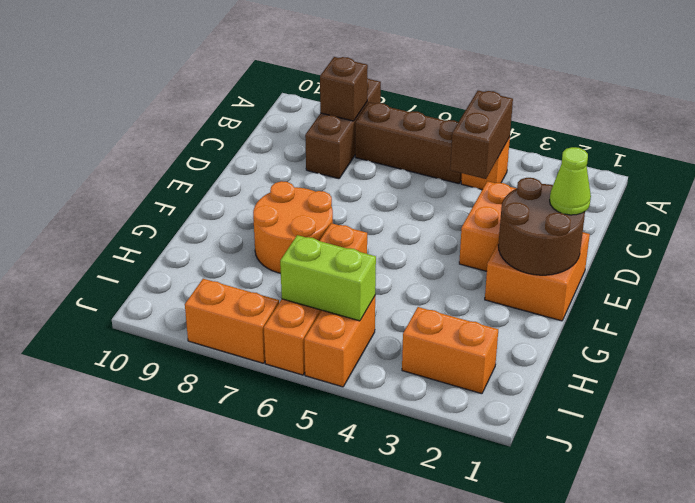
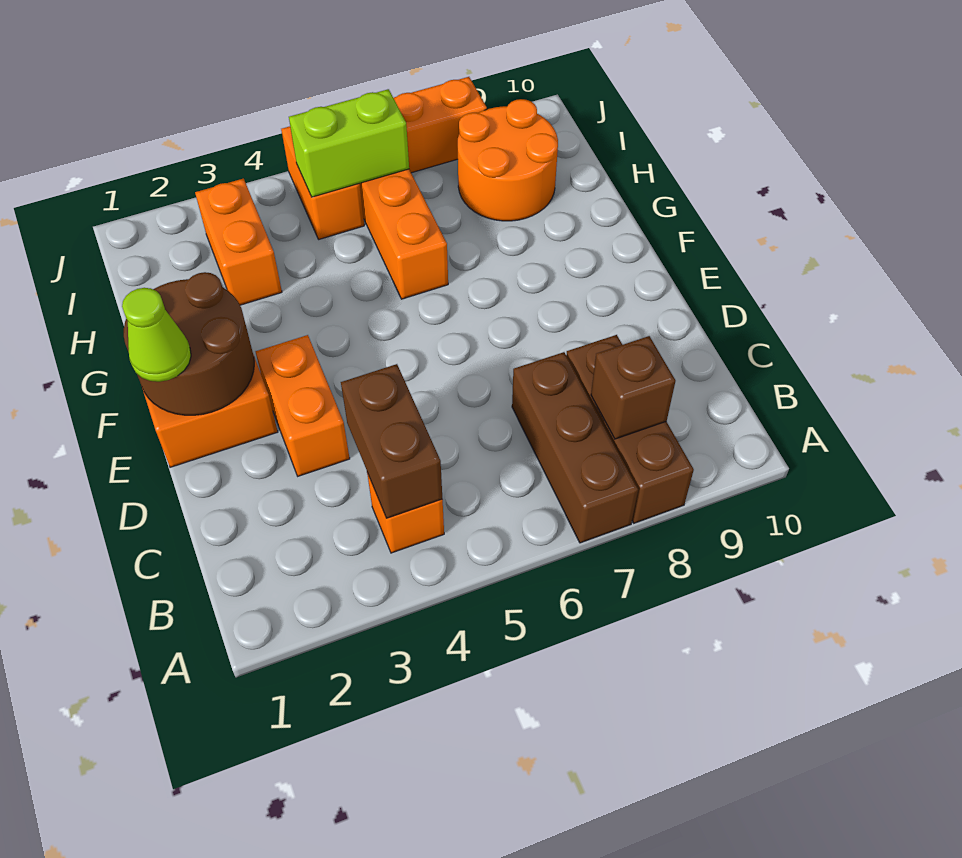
brown brick B5:B7 level 1 -> brown brick A7:C7 level 1
orange round brick F7:G8 level 1 -> orange round brick H8:I9 level 1
orange brick I2:I3 level 1 -> orange brick H3:I3 level 1

